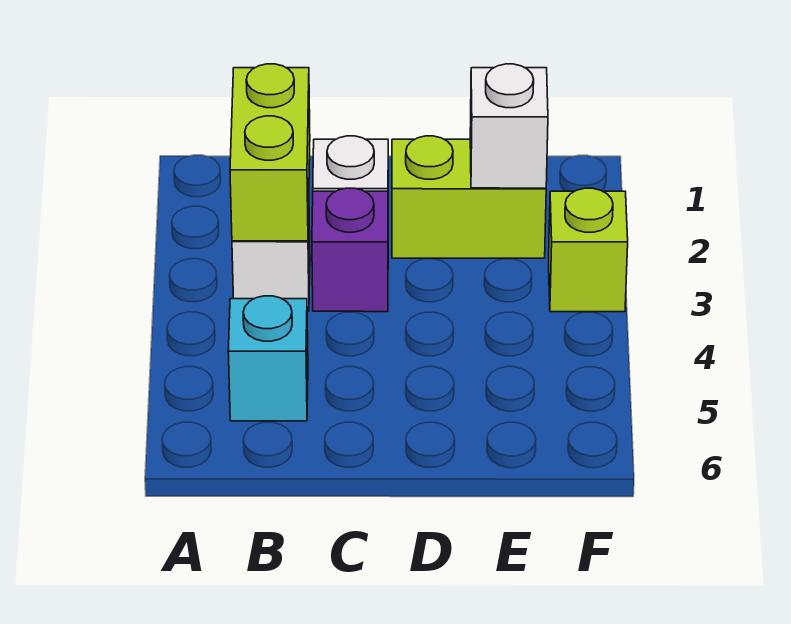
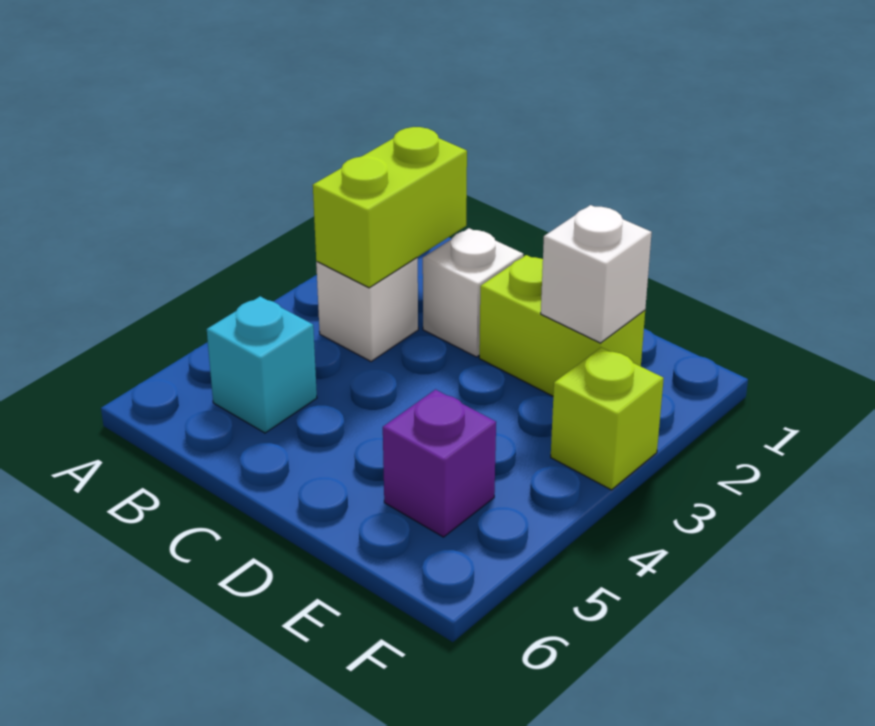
purple brick C3 level 1 -> purple brick E5 level 1

